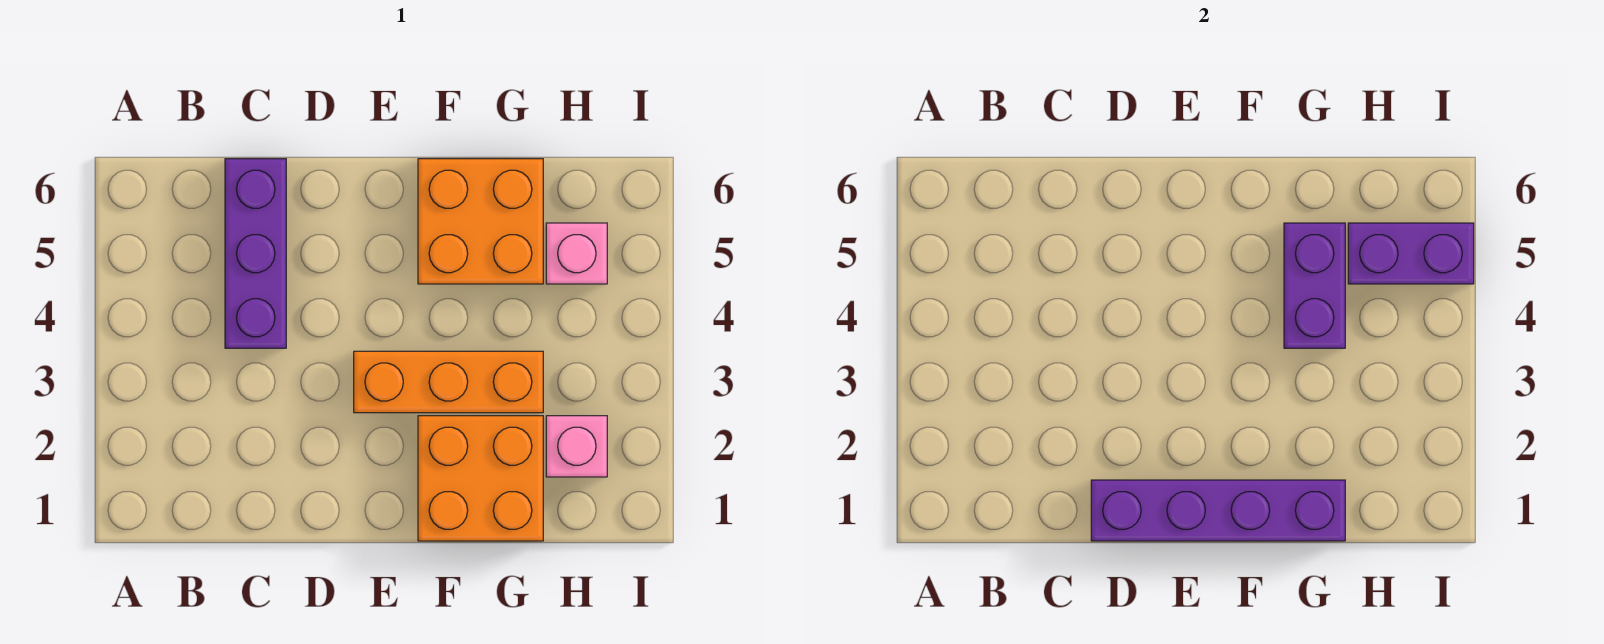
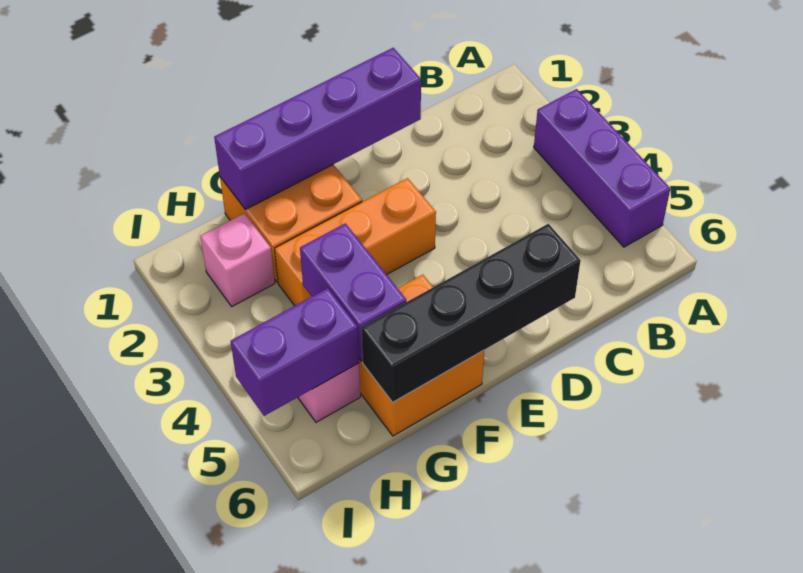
purple brick C4:C6 level 1 -> purple brick A3:A5 level 1
none -> black brick D6:G6 level 2

